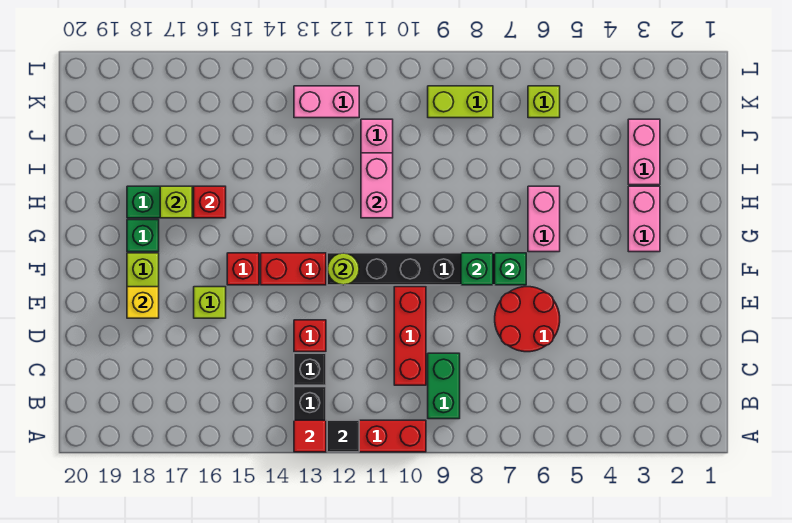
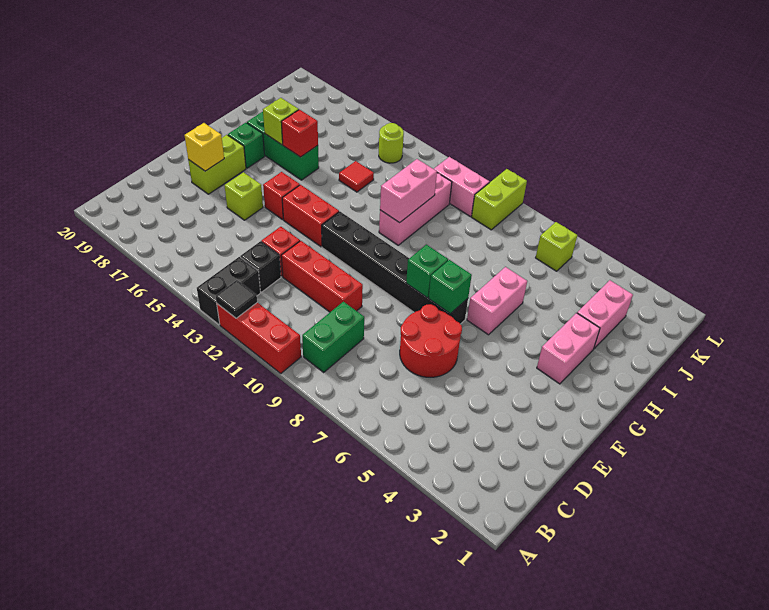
red tile A13 level 2 -> red tile I14 level 1
red brick C10:E10 level 1 -> red brick D10:D12 level 1
lime round brick F12 level 2 -> lime round brick K14 level 1
lime brick K8:K9 level 1 -> lime brick K9:L9 level 1
pink brick K12:K13 level 1 -> pink brick K10:K11 level 1

